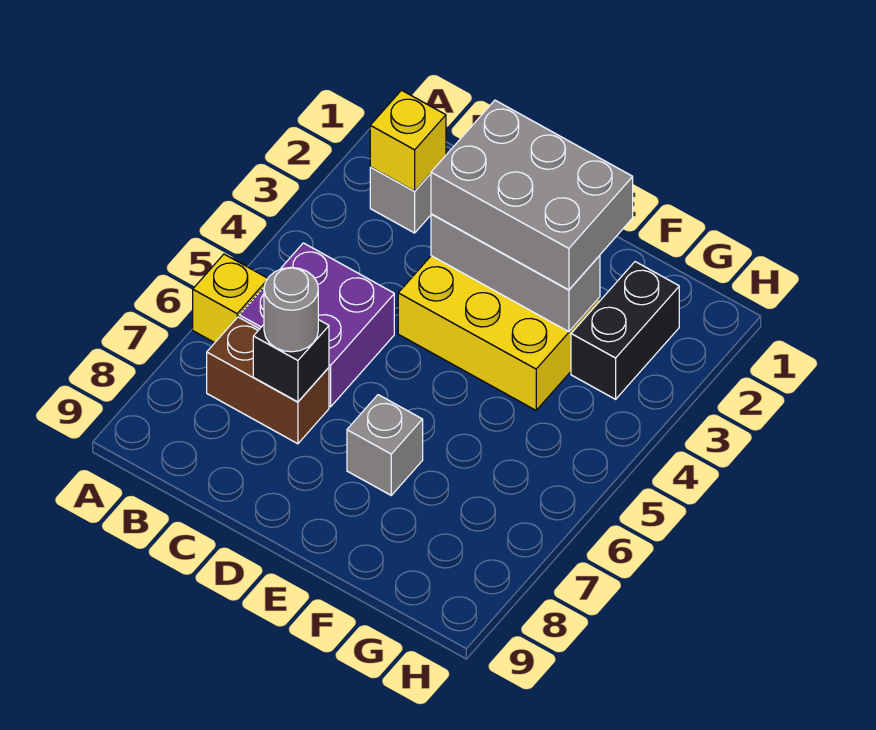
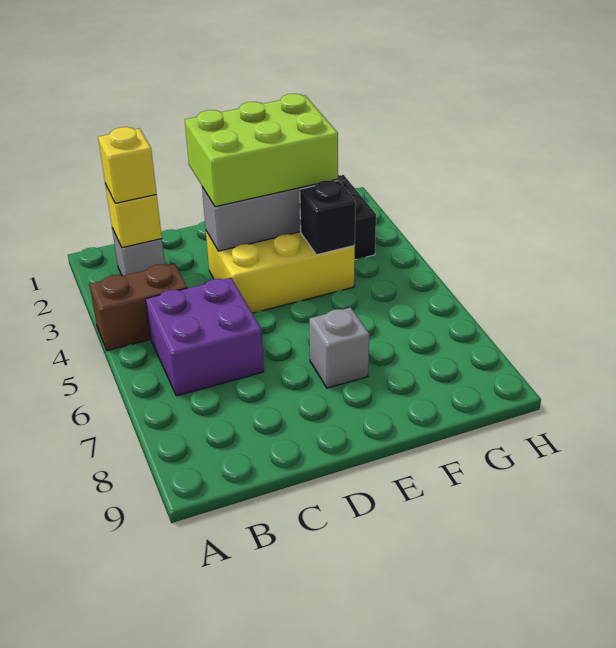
yellow brick A6 level 1 -> yellow brick B2 level 3
brown brick B7:C7 level 1 -> brown brick A4:B4 level 1
black brick C7 level 2 -> black brick F4 level 2
grey round brick C7 level 3 -> none
grey brick D2:F3 level 3 -> lime brick D2:F3 level 3

